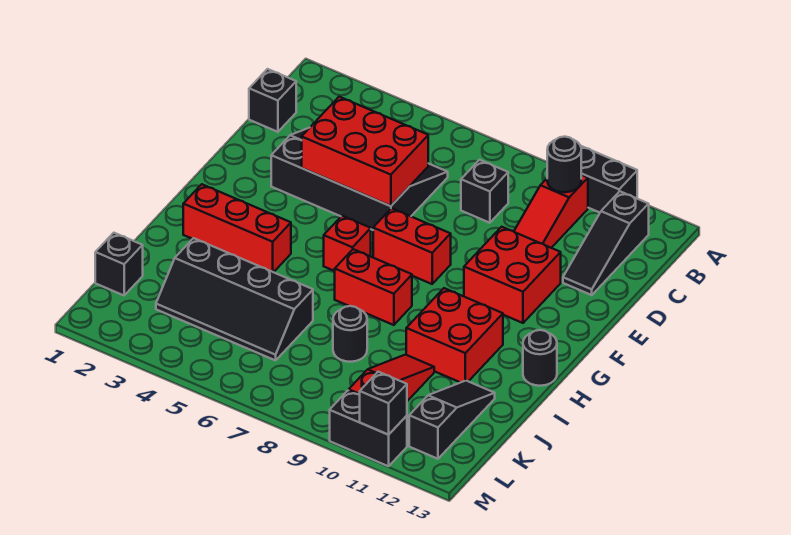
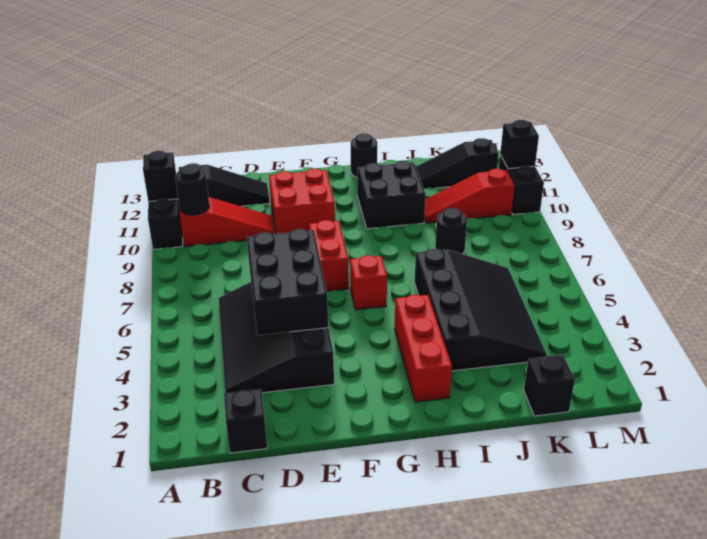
black brick C8 level 1 -> black brick A11 level 2
red brick D4:E6 level 2 -> black brick D4:E6 level 2
red brick H7:H8 level 1 -> none
red brick H10:I11 level 1 -> black brick H10:I11 level 1
black slope J3:K6 level 1 top J -> black slope I3:K6 level 1 top I

